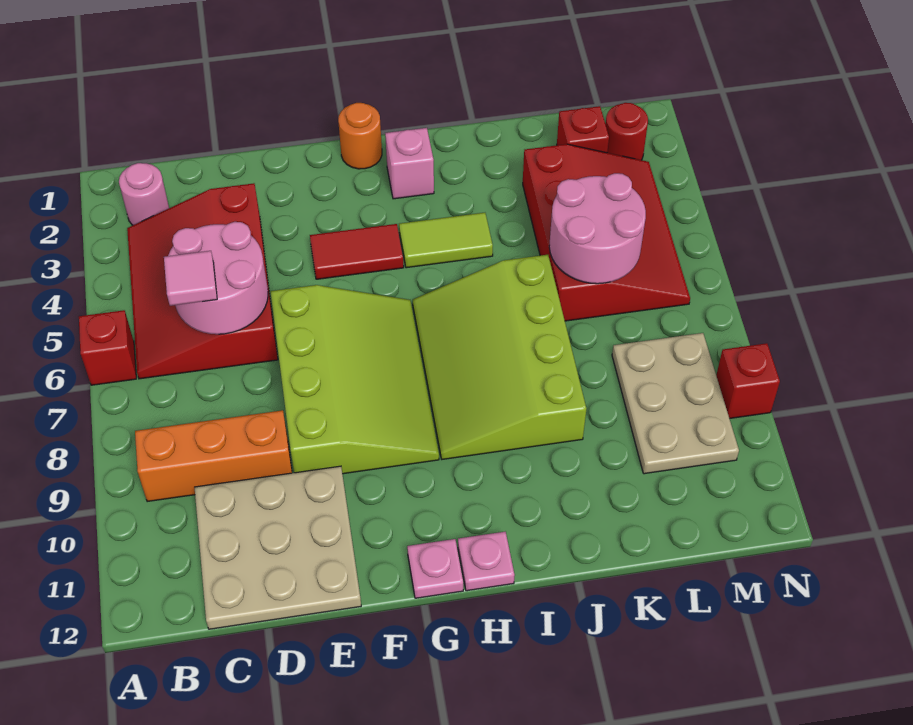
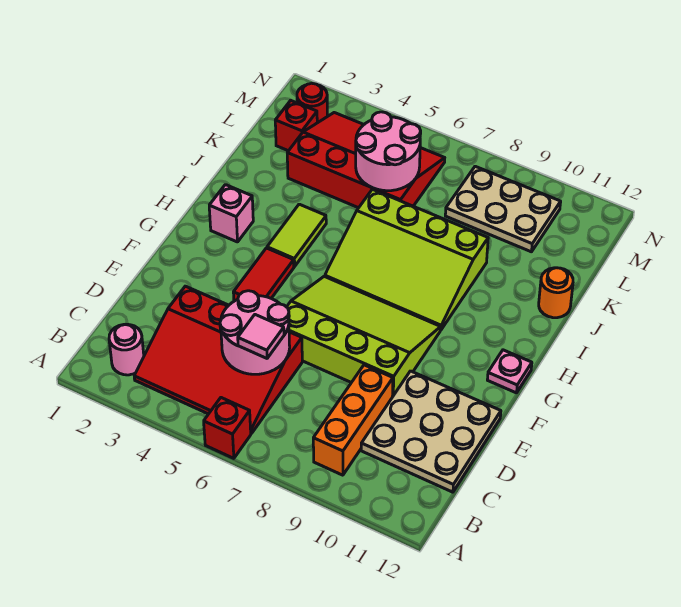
orange round brick G1 level 1 -> orange round brick J12 level 1
pink plate H12 level 1 -> none
red brick N9 level 1 -> none

